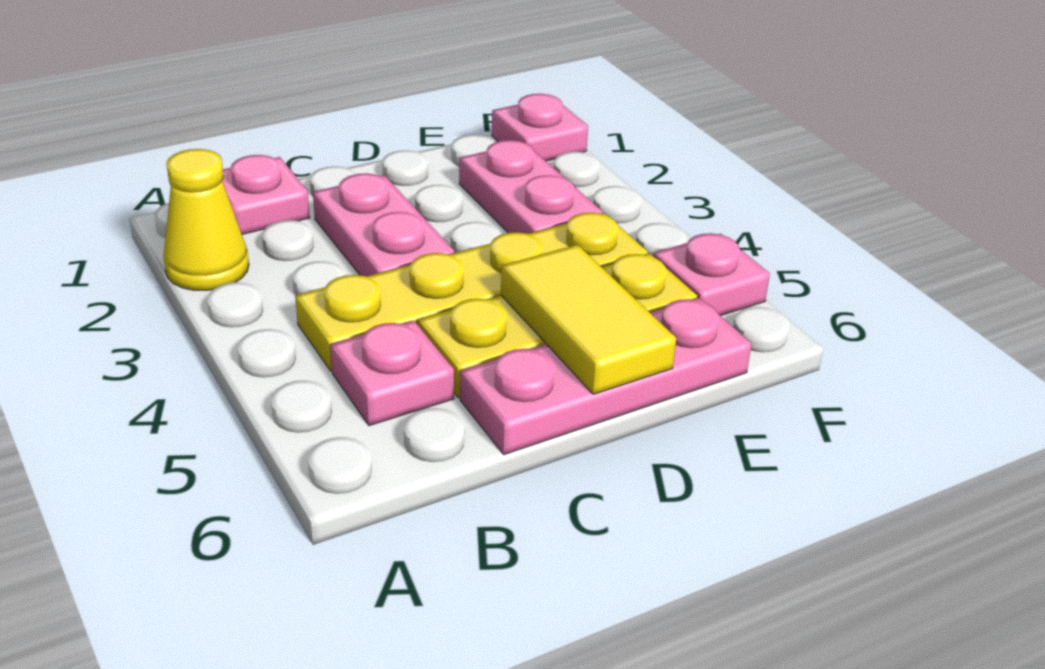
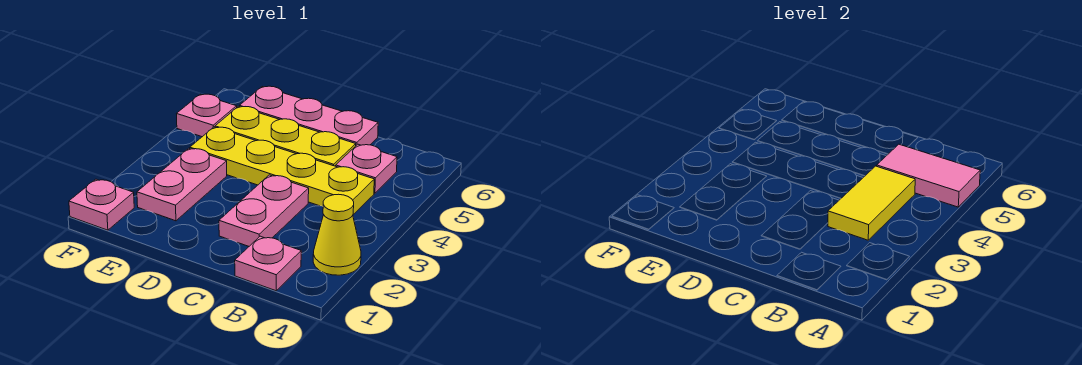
none -> pink tile A5:B5 level 2
yellow tile D5:D6 level 2 -> yellow tile B3:B4 level 2

